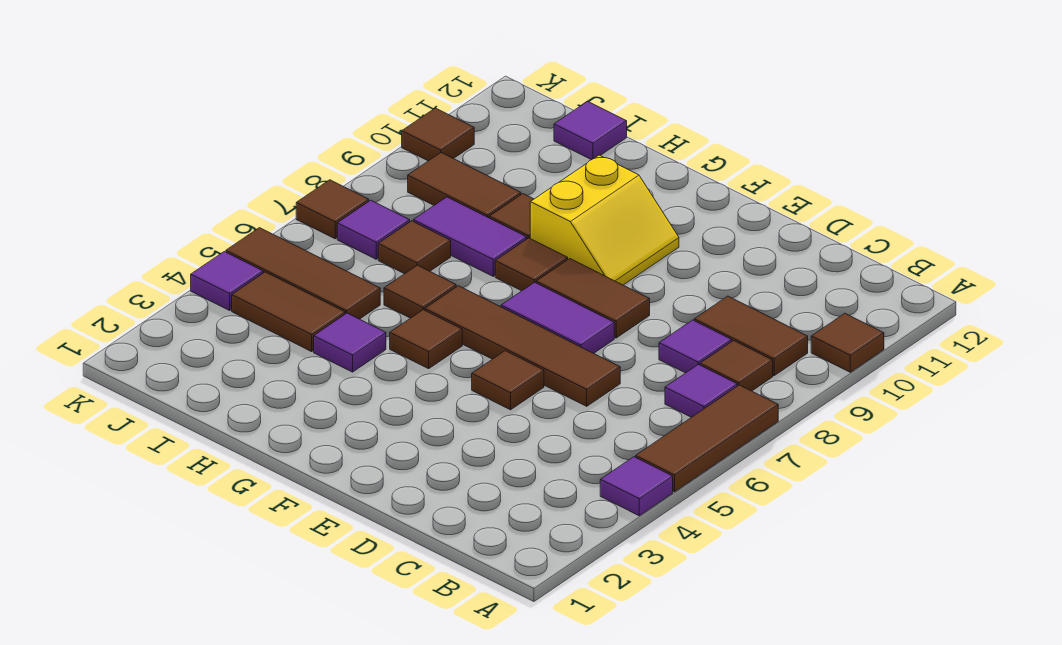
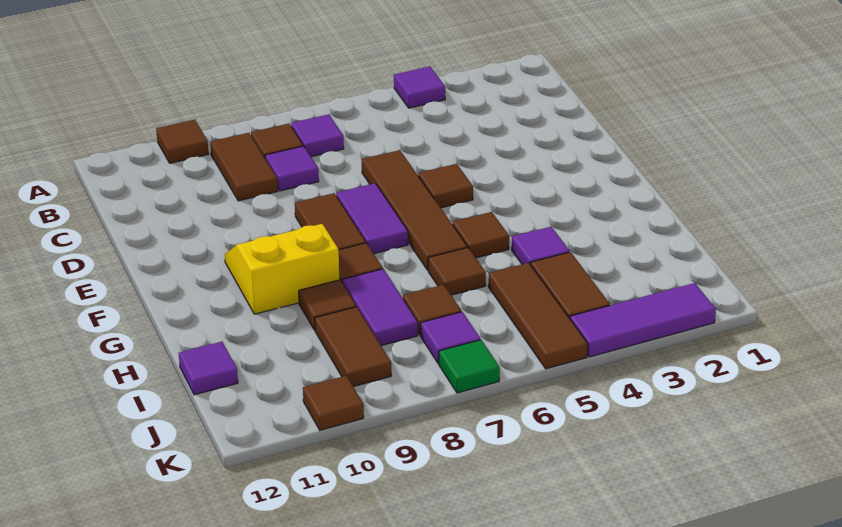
brown tile A5:A7 level 1 -> none
purple tile K4 level 1 -> purple tile K2:K4 level 1
brown tile K7 level 1 -> green tile K7 level 1

